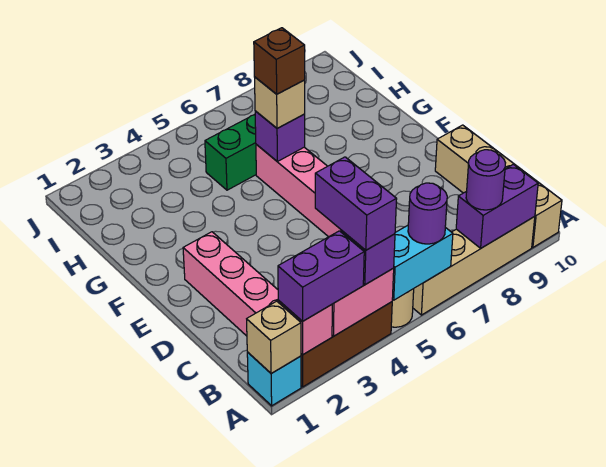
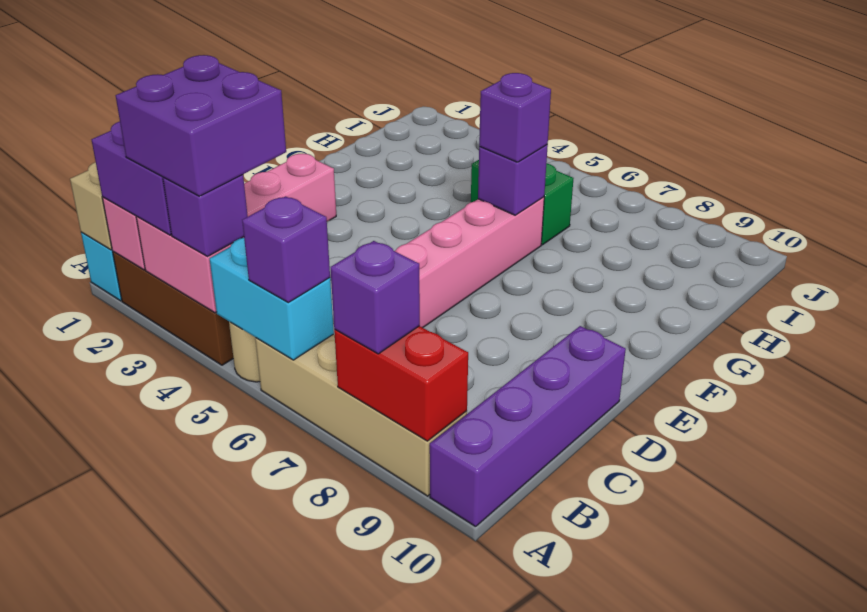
purple brick A4:B4 level 4 -> purple brick A3:B4 level 4
purple round brick A6 level 3 -> purple brick A6 level 3
purple brick A8:A9 level 2 -> red brick A8:A9 level 2
purple round brick A8 level 3 -> purple brick A8 level 3
tan brick A10:D10 level 1 -> purple brick A10:D10 level 1
tan brick G6 level 3 -> purple brick G6 level 3
brown brick G6 level 4 -> none

